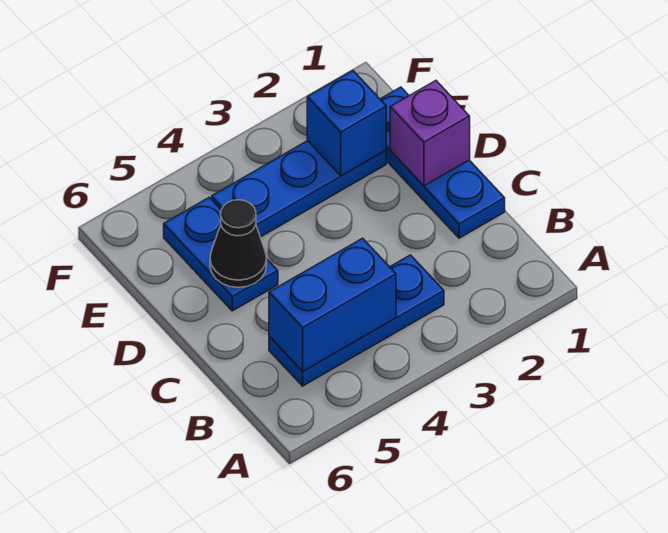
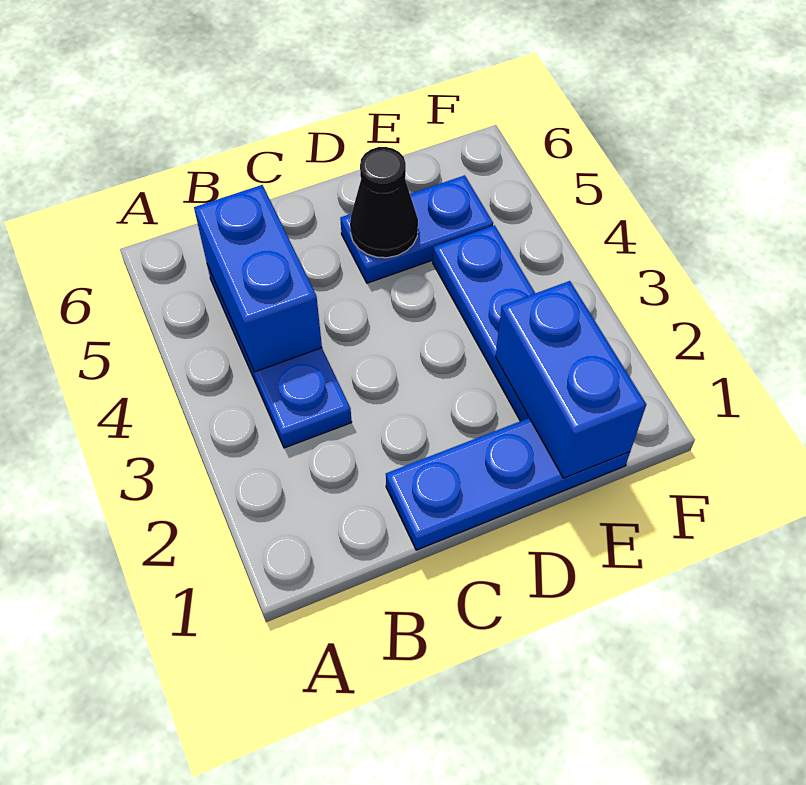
purple brick D1 level 2 -> none
blue brick E2 level 2 -> blue brick E1:E2 level 2

